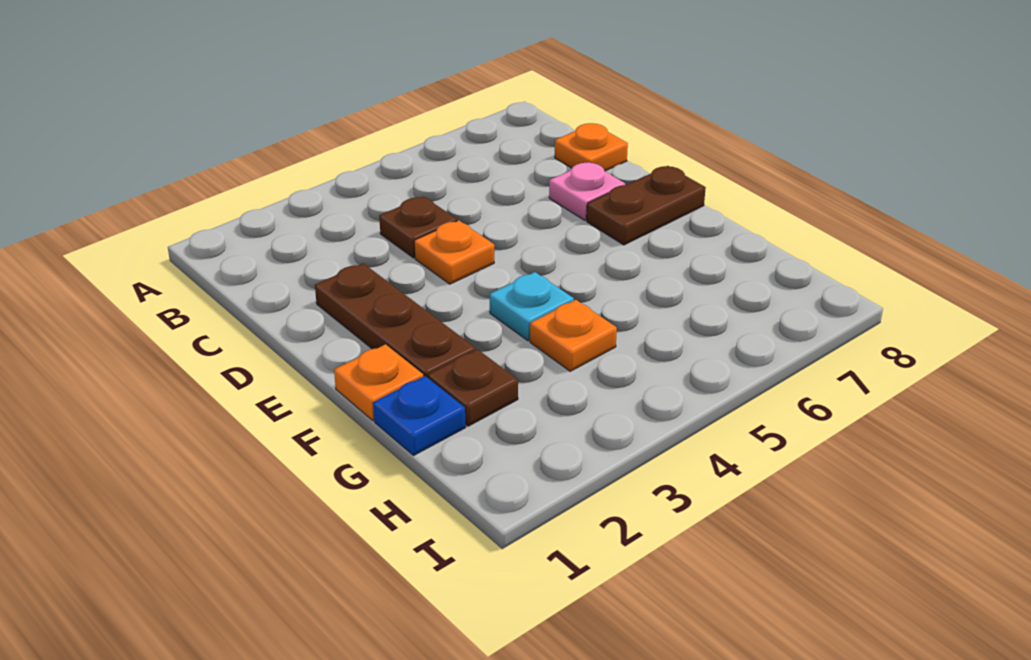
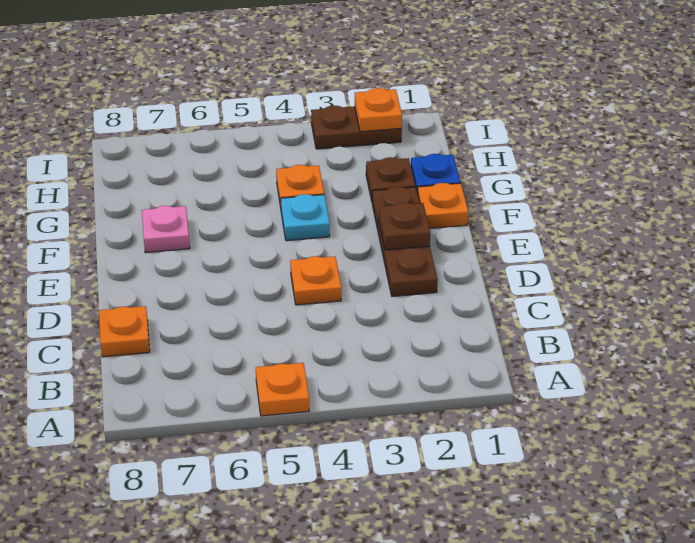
none -> orange plate A5 level 1
brown plate C4 level 1 -> brown plate E2 level 2
pink plate D7 level 1 -> pink plate F7 level 1
brown plate E7:E8 level 1 -> brown plate I2:I3 level 1
none -> orange plate I2 level 2

